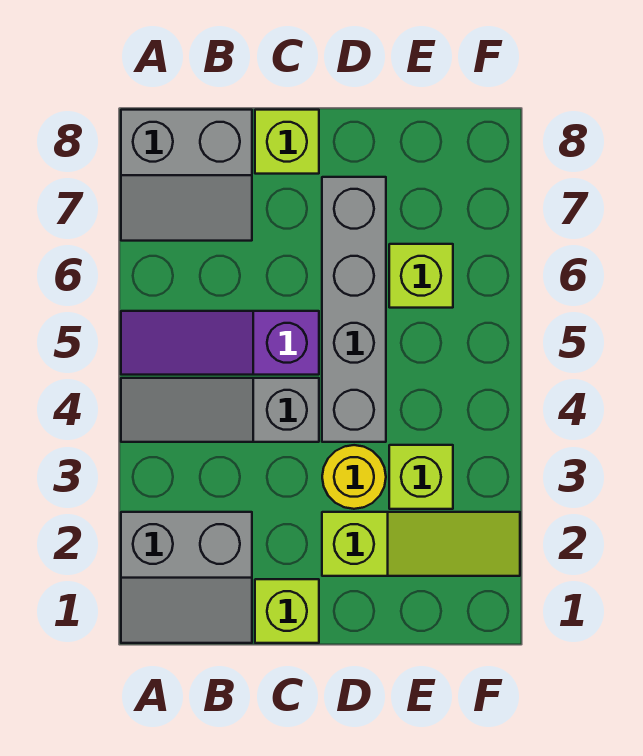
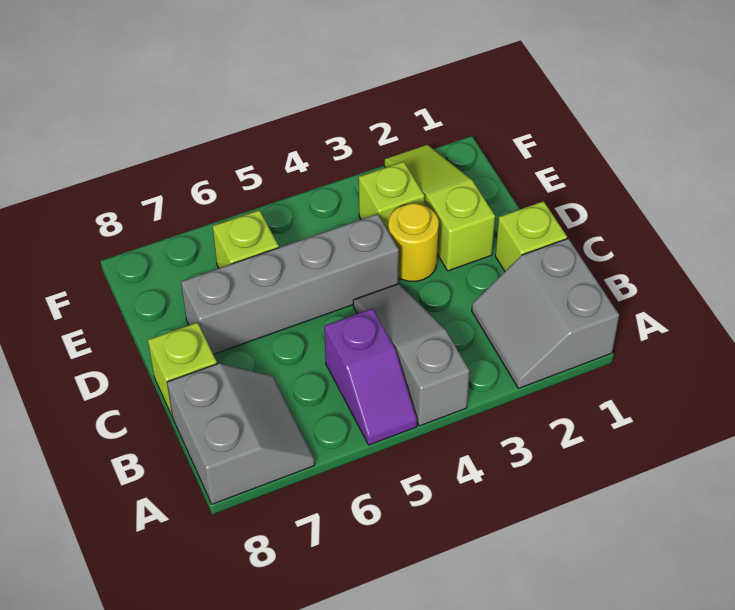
grey slope A1:B2 level 1 top 2 -> grey slope A1:B2 level 1 top 1
grey slope A4:C4 level 1 top C -> grey slope A4:C4 level 1 top A
purple slope A5:C5 level 1 top C -> purple slope A5:B5 level 1 top B

